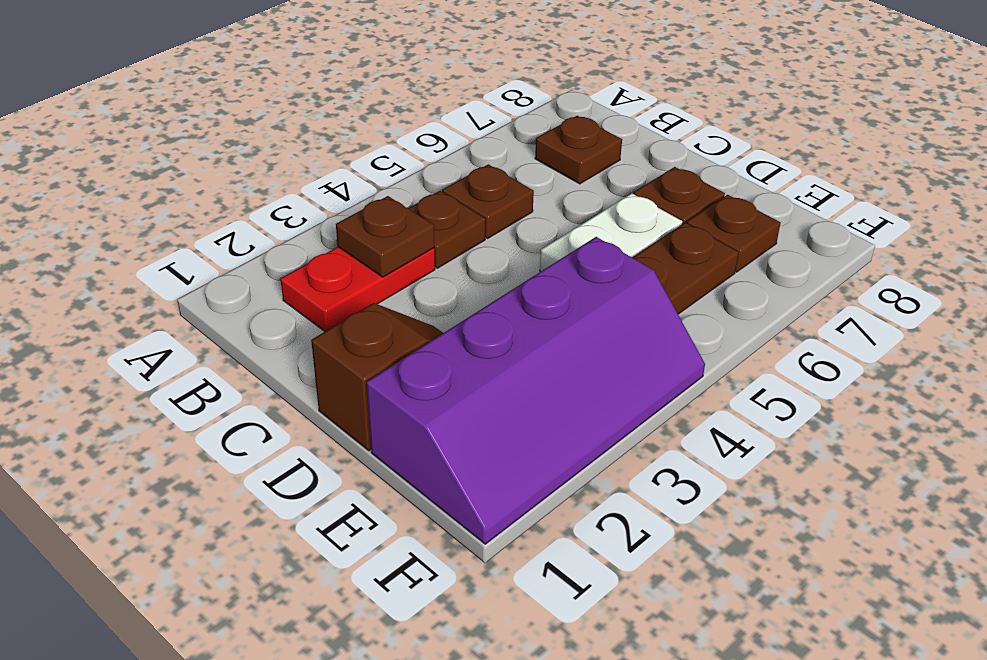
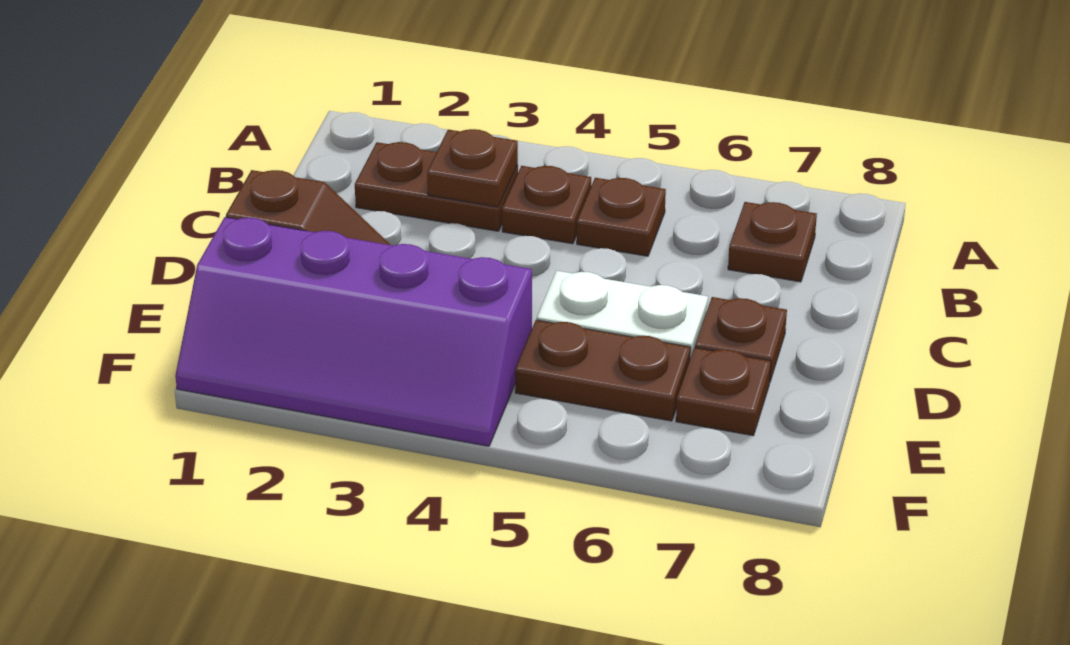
red plate B2:B3 level 1 -> brown plate B2:B3 level 1

